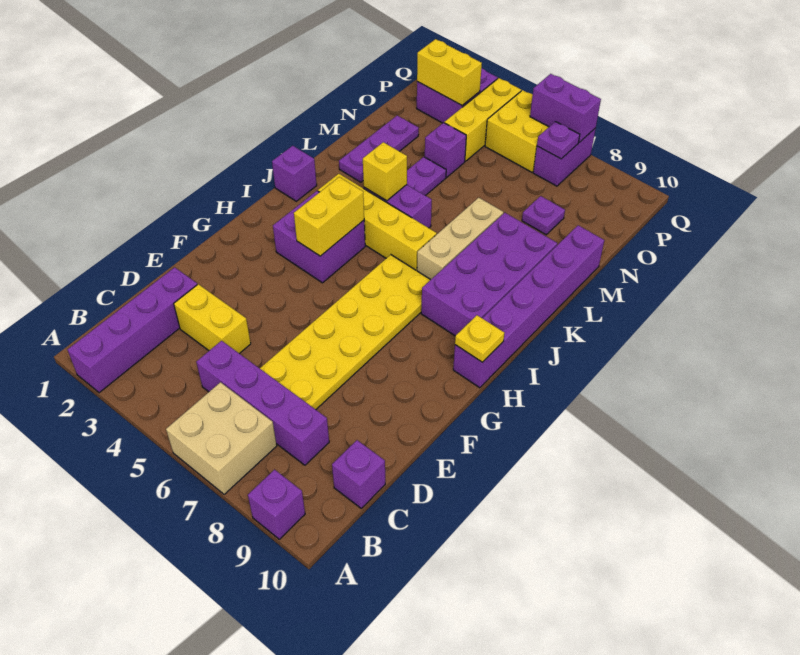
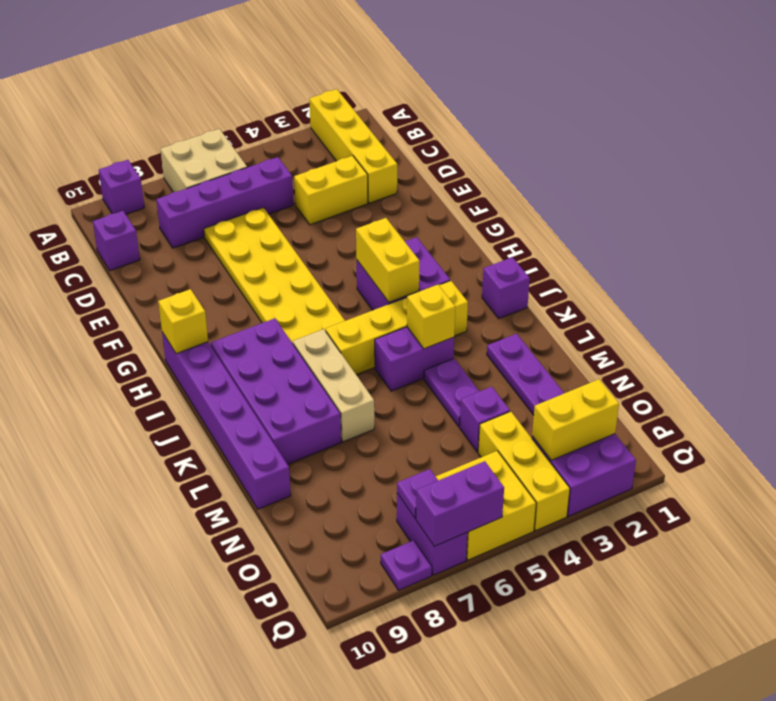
purple brick A2:D2 level 1 -> yellow brick A2:D2 level 1
yellow plate H10 level 2 -> yellow brick H10 level 2
purple plate N8 level 1 -> purple plate Q8 level 1

